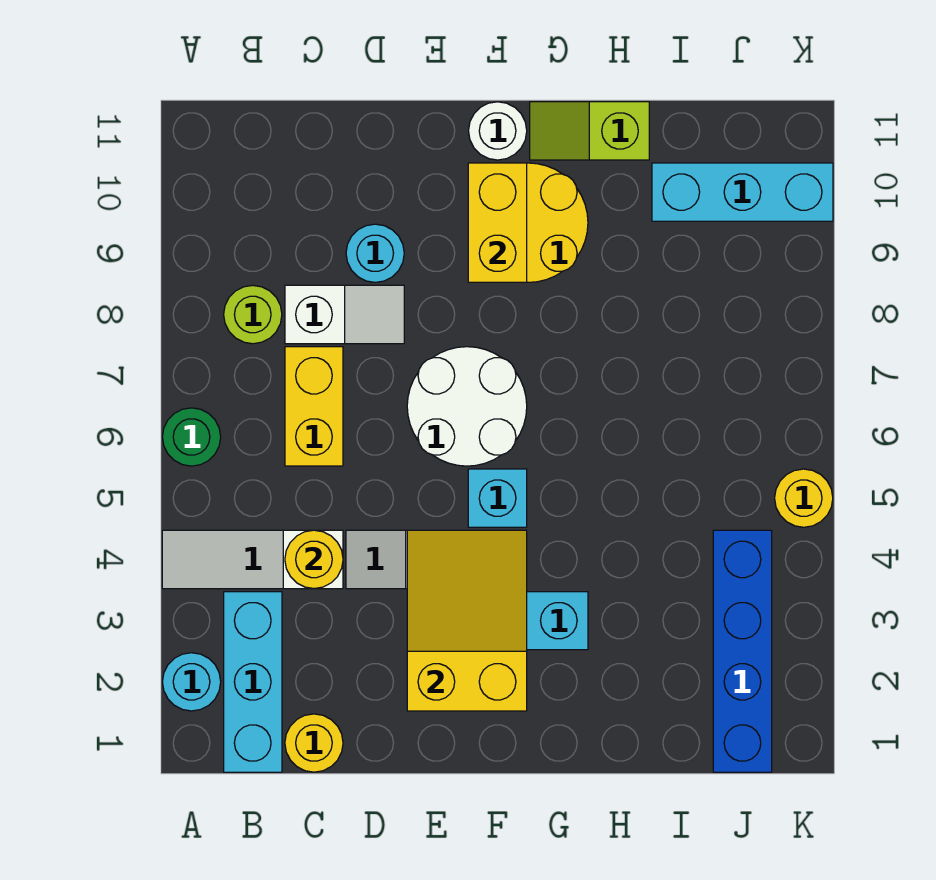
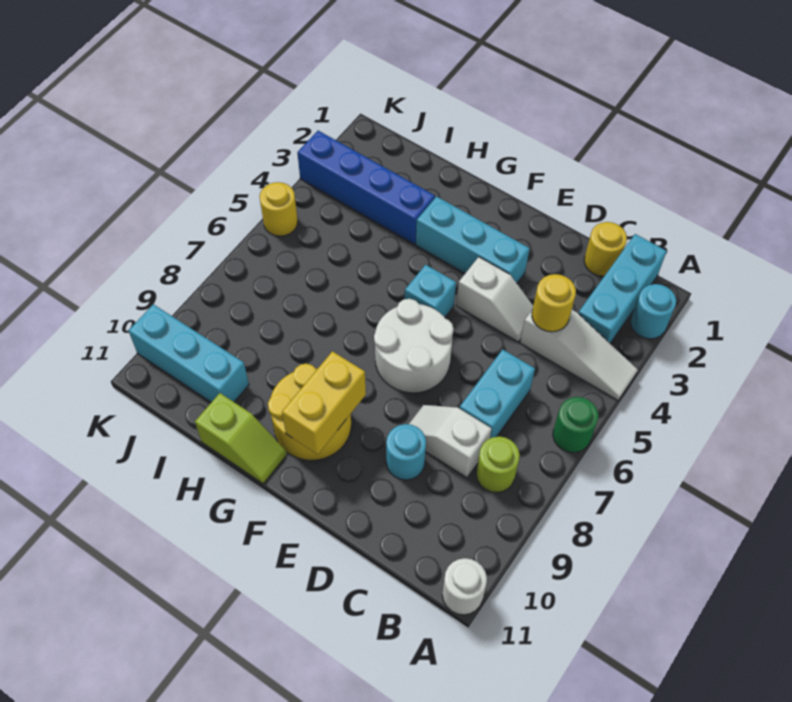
yellow brick C6:C7 level 1 -> cyan brick C6:C7 level 1
yellow slope E2:F4 level 2 top 2 -> none
white round brick F11 level 1 -> white round brick A11 level 1
blue brick J1:J4 level 1 -> blue brick H3:K3 level 1

